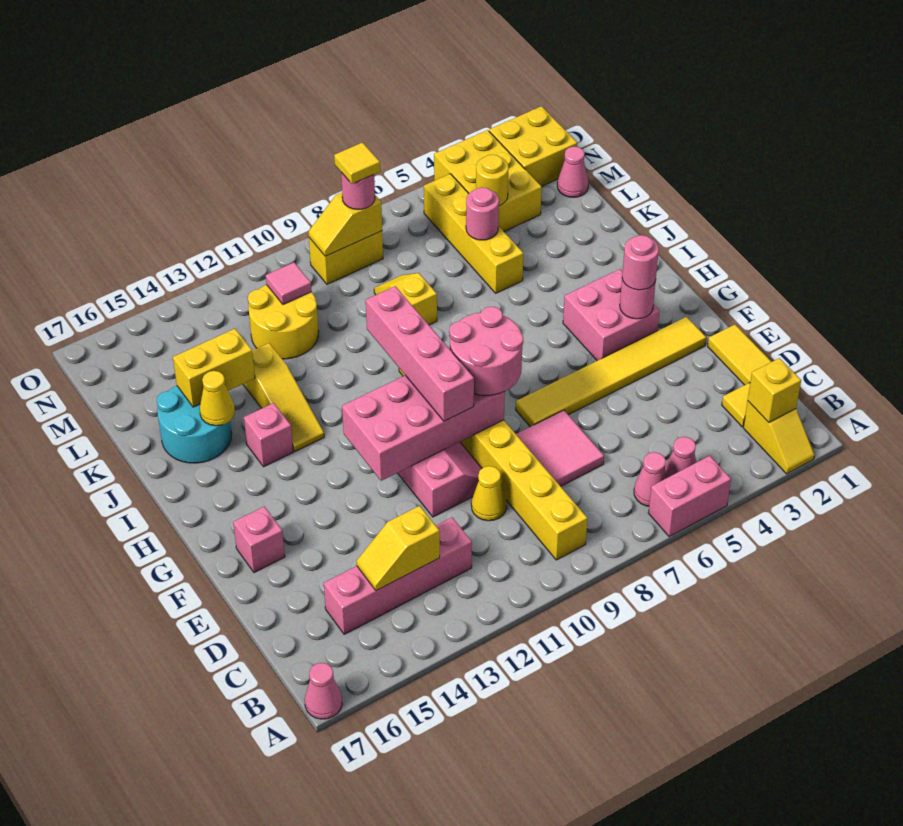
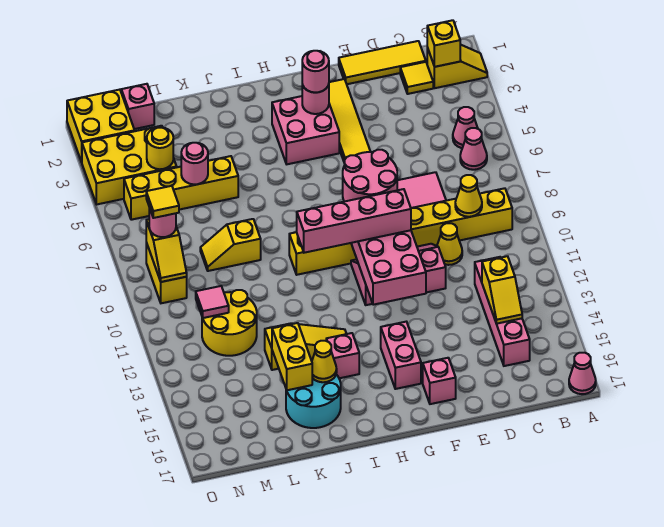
pink brick A5:A6 level 1 -> pink brick G14:G15 level 1
none -> yellow cone C9 level 2
pink cone M1 level 1 -> pink brick M1 level 1

